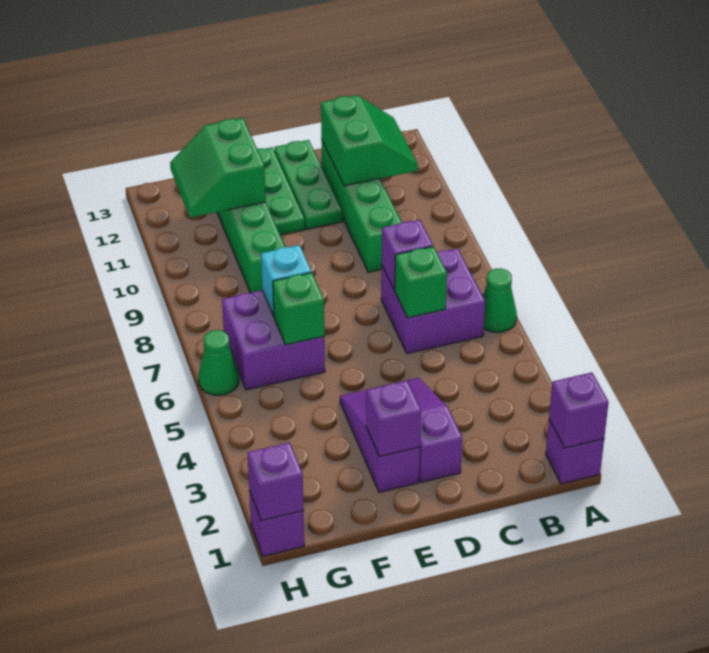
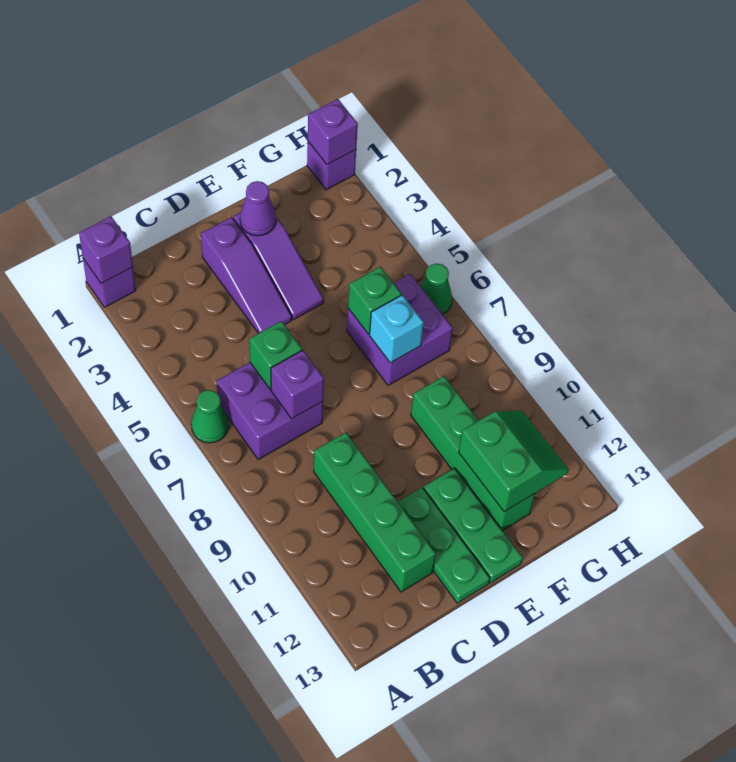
green slope B11:C12 level 2 top C -> none
purple brick E2 level 2 -> purple cone E2 level 2

